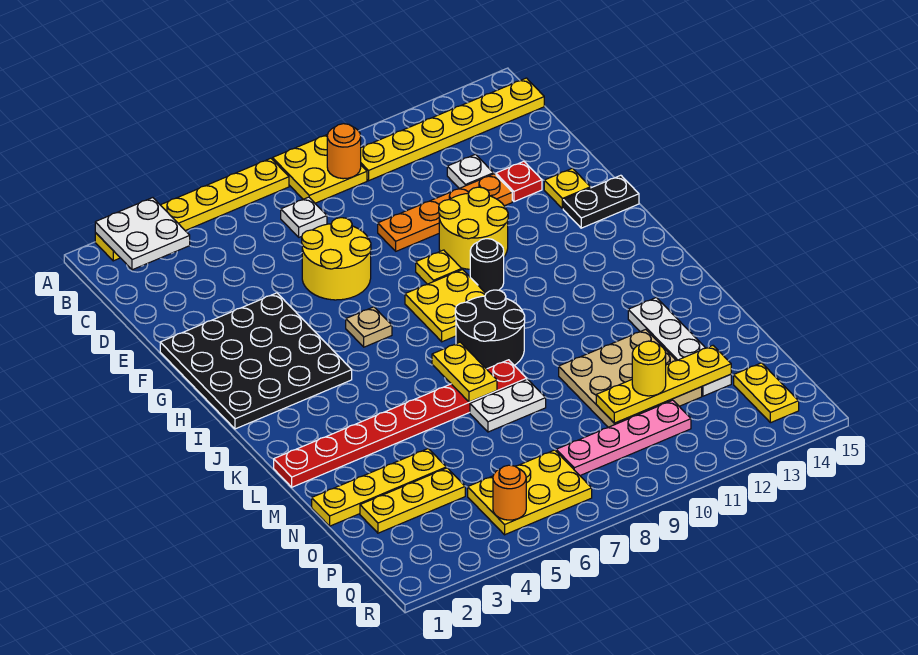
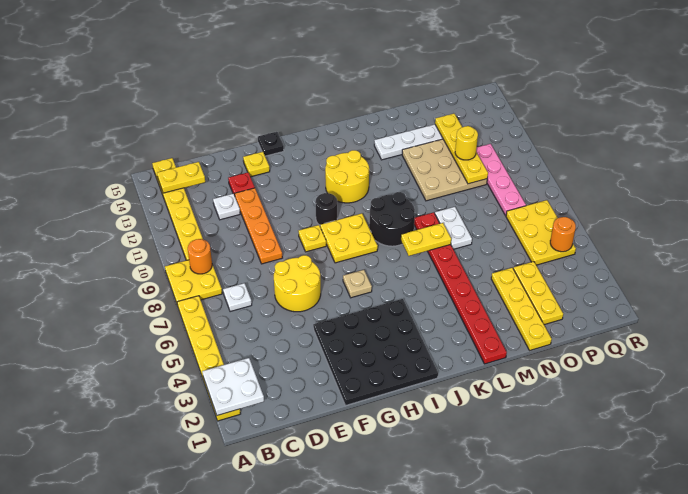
yellow round brick F10:G11 level 1 -> yellow round brick I11:J12 level 1
black plate G14:G15 level 1 -> black plate G15 level 1
yellow plate P14:Q14 level 1 -> yellow plate B14:C14 level 2

